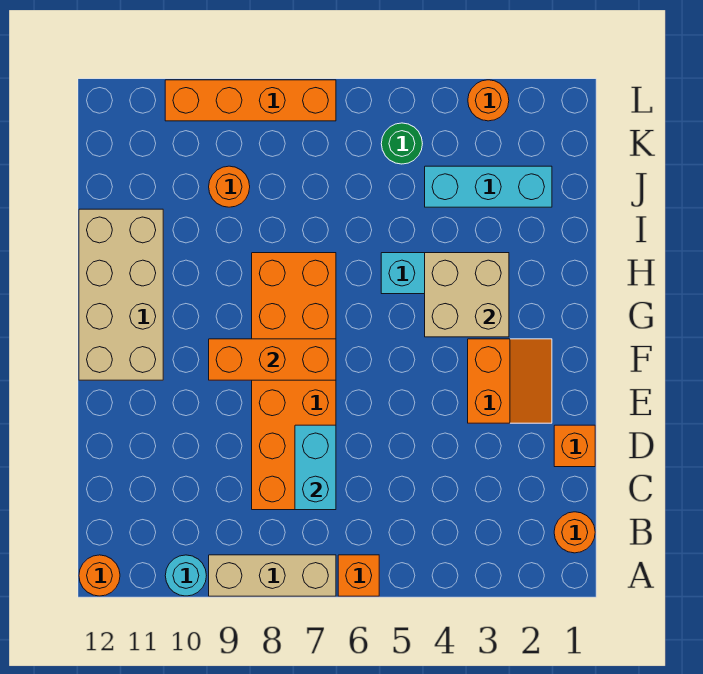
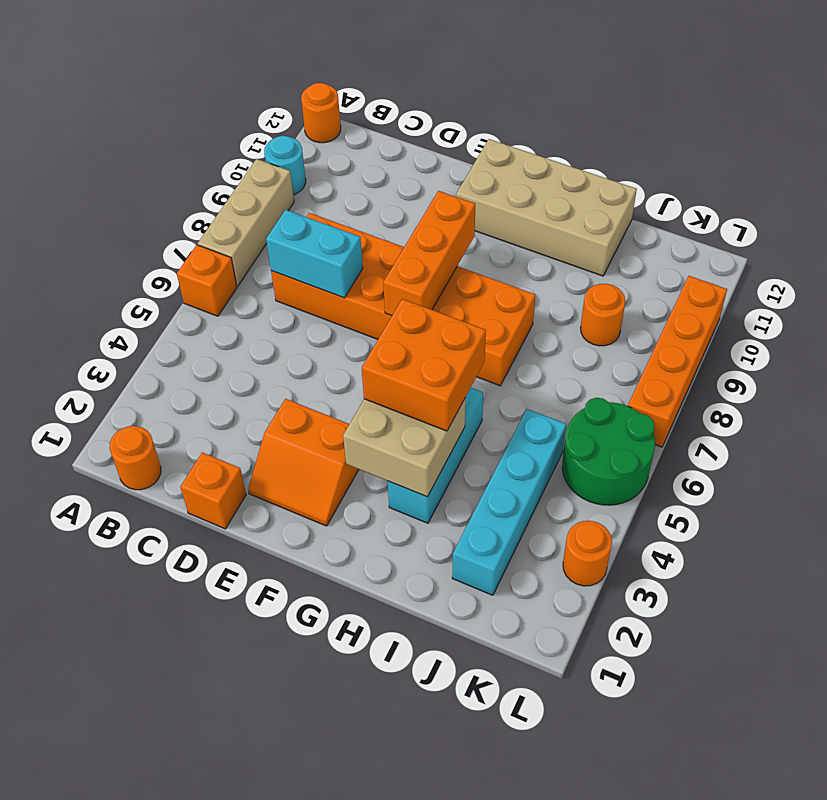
none -> orange brick G4:H5 level 3
cyan brick J2:J4 level 1 -> cyan brick J2:J5 level 1
green round brick K5 level 1 -> green round brick K5:L6 level 1

